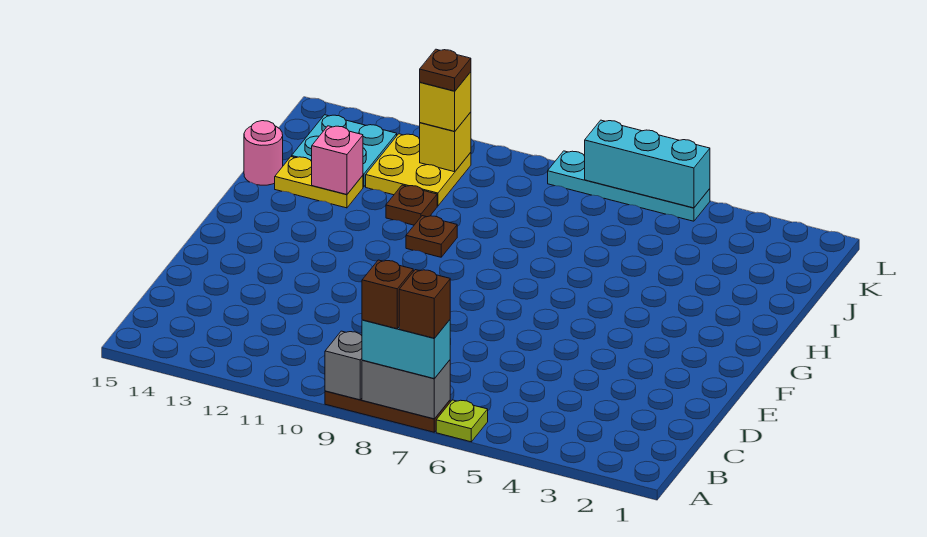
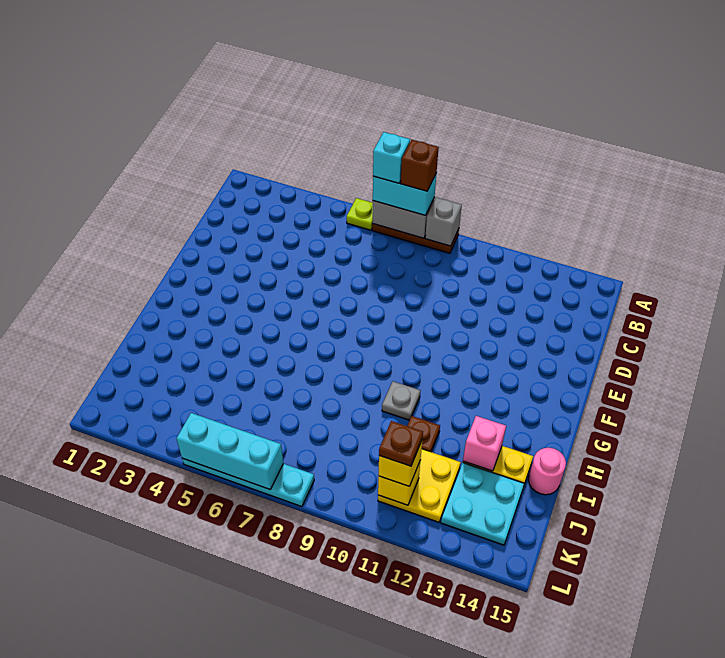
brown brick A7 level 4 -> cyan brick A7 level 4
brown plate H10 level 1 -> grey plate H10 level 1

